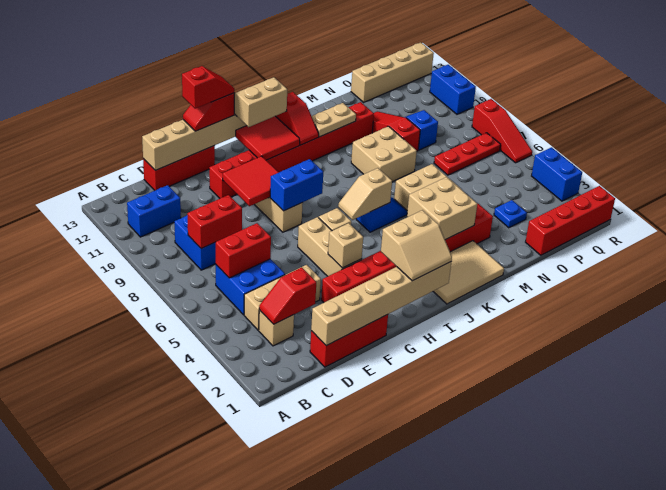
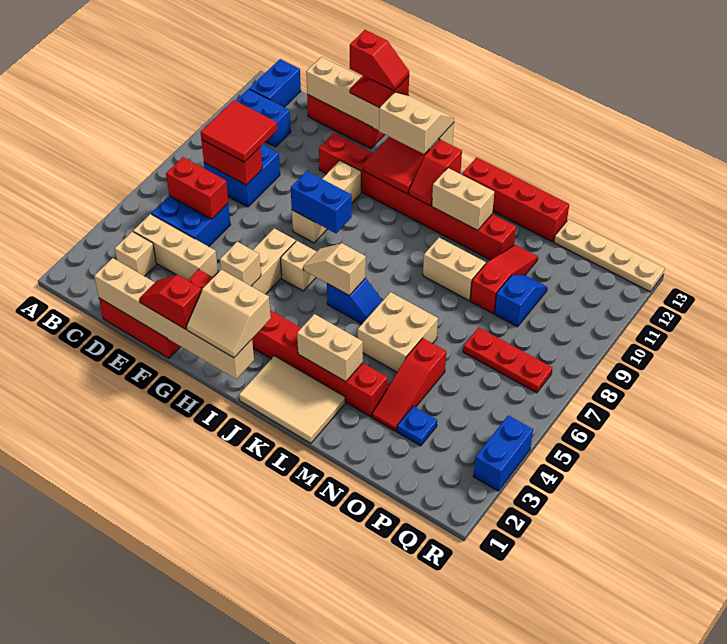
red slope C3:D3 level 2 top D -> red slope F1:G1 level 3 top G
red tile F9:G10 level 2 -> red tile C8:D9 level 3
tan brick K3:L4 level 2 -> tan brick K3:L3 level 2
tan plate K11:L11 level 2 -> tan brick K11:L11 level 2
tan brick L8:M9 level 1 -> tan brick L9:M9 level 1
red brick O1:R1 level 1 -> red brick K13:N13 level 1
tan brick O13:R13 level 1 -> tan plate O13:R13 level 1
red slope R6:R8 level 1 top 8 -> red slope N3:N5 level 1 top 5
blue brick R10:R11 level 1 -> blue brick B12:B13 level 1

